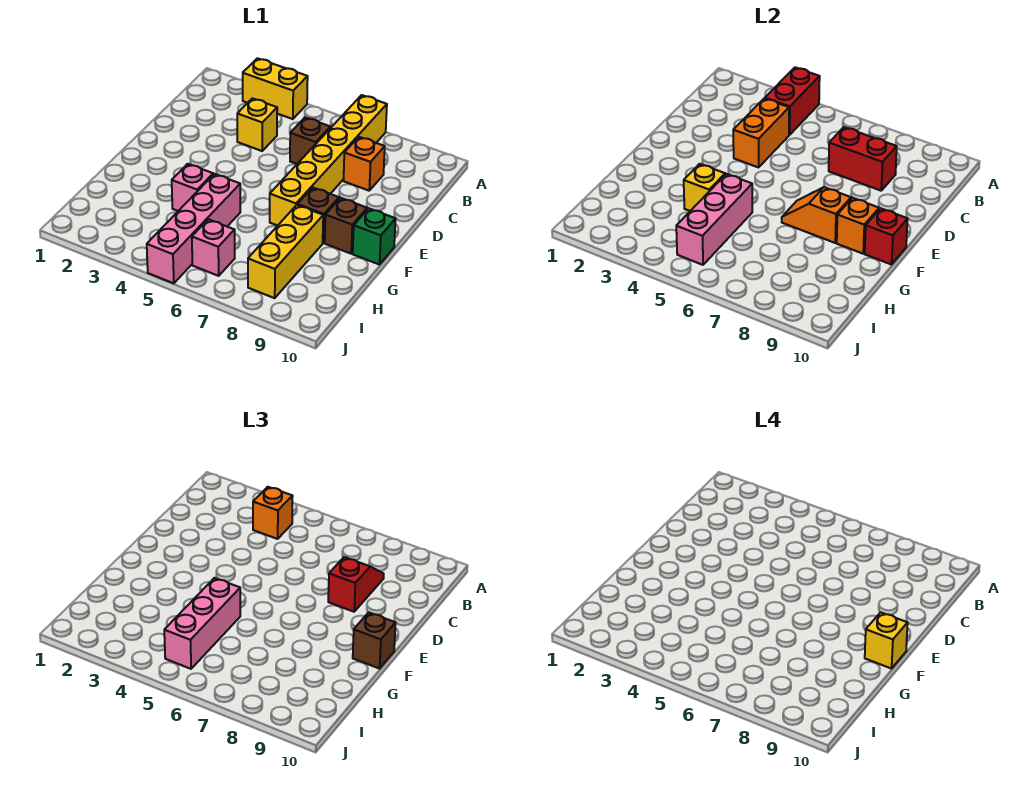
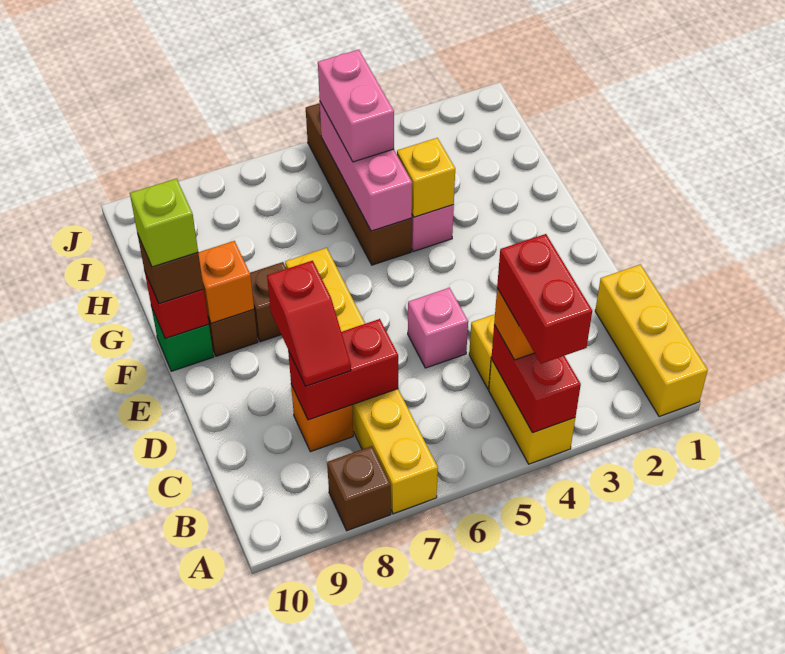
yellow brick A3:A4 level 1 -> yellow brick A4:B4 level 1
none -> red brick A4:B4 level 4
orange brick C4:D4 level 2 -> none
brown brick C6 level 1 -> brown brick A8 level 1
orange slope F7:F8 level 2 top 8 -> none
yellow brick F10 level 4 -> lime brick F10 level 4
pink brick G5:J5 level 1 -> brown brick G5:J5 level 1
pink brick G5:I5 level 3 -> pink brick H5:I5 level 3
yellow brick G8:I8 level 1 -> yellow brick A1:C1 level 1
pink brick I6 level 1 -> pink brick D5 level 1

